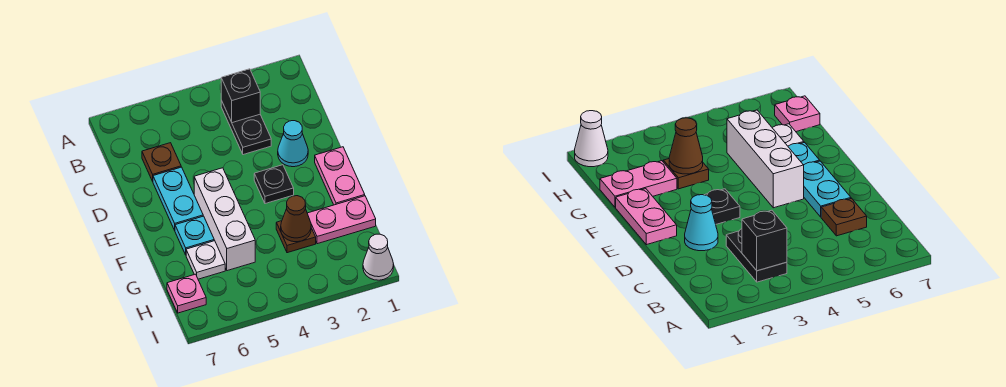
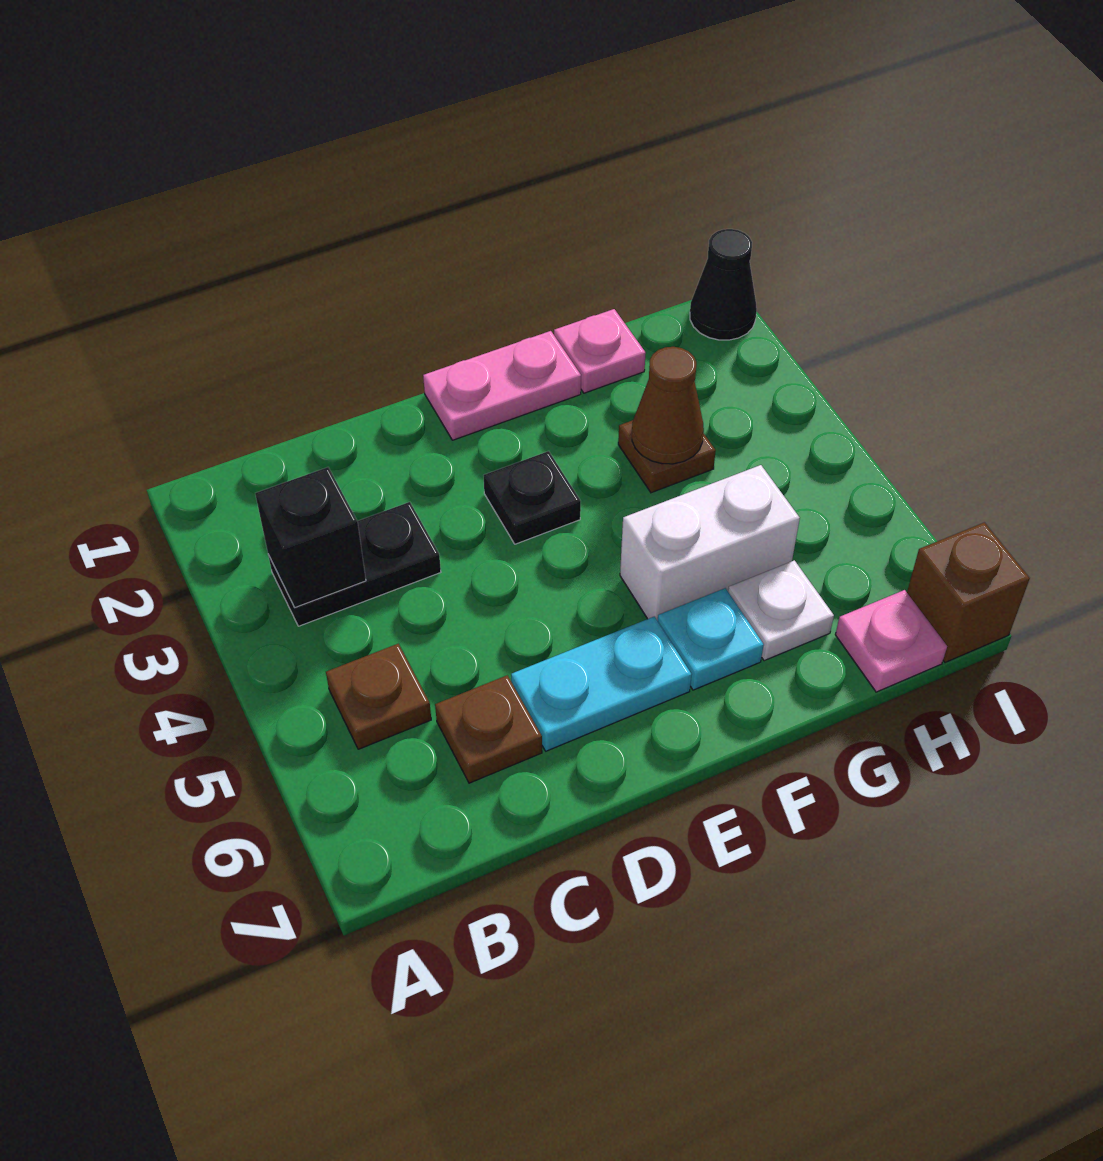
none -> brown plate B5 level 1
cyan cone D2 level 1 -> none
white brick E5:G5 level 1 -> white brick F5:G5 level 1
pink plate G1:G2 level 1 -> pink plate G1 level 1
white cone I1 level 1 -> black cone I1 level 1
none -> brown brick I7 level 1

